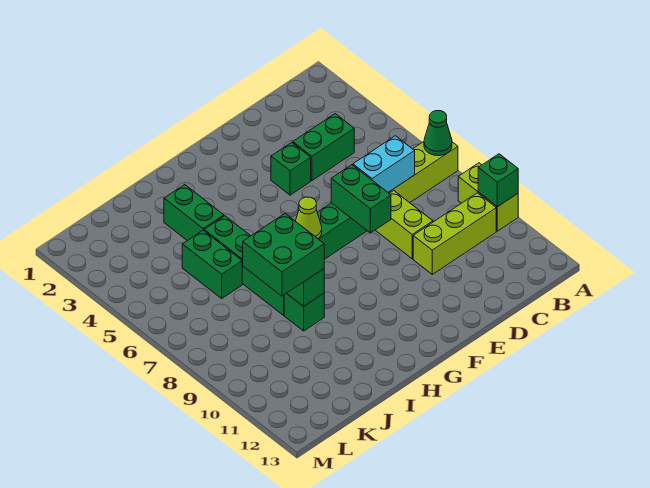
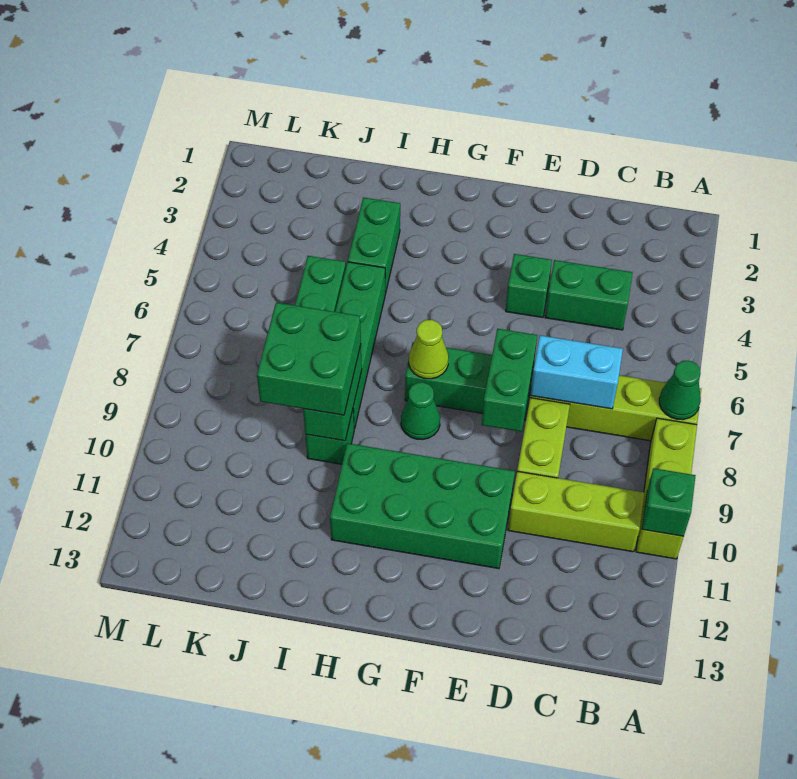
lime brick A9:A10 level 1 -> lime brick A8:A10 level 1
none -> green brick E10:H11 level 1
none -> green cone G8 level 1

